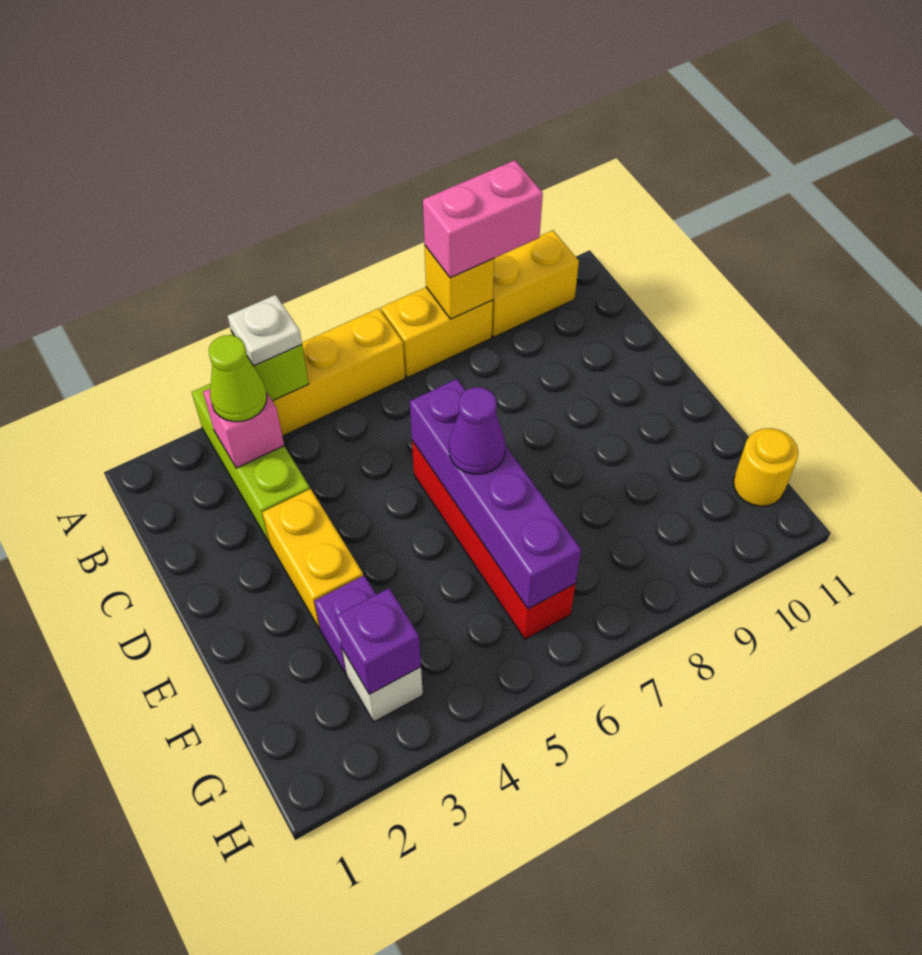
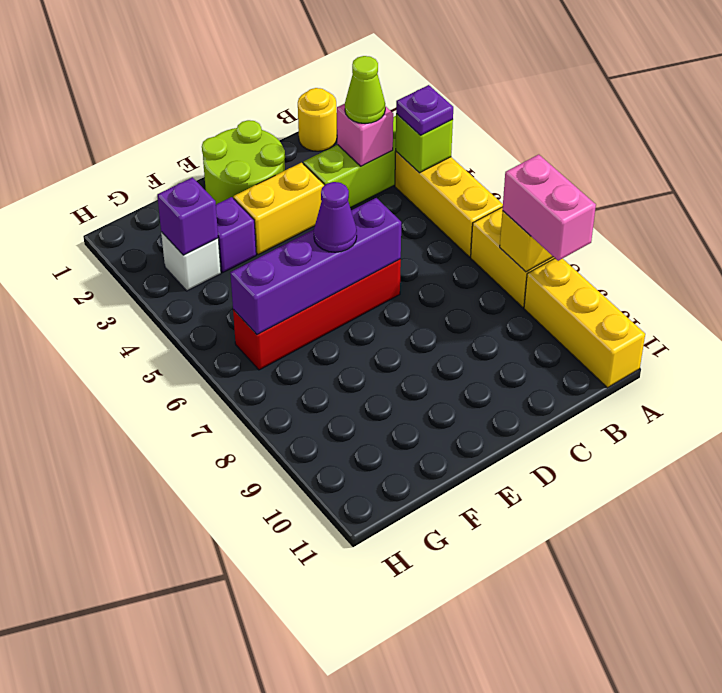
white plate A4 level 3 -> purple plate A4 level 3
yellow brick A9:A10 level 1 -> yellow brick A9:A11 level 1
none -> lime round brick D1:E2 level 1
yellow round brick G11 level 1 -> yellow round brick B1 level 1

